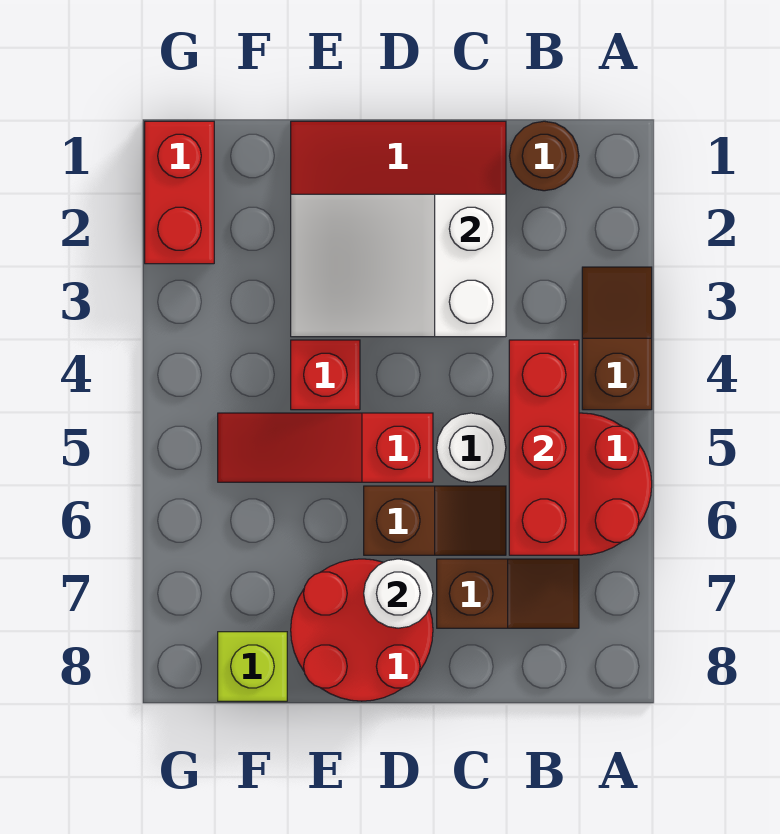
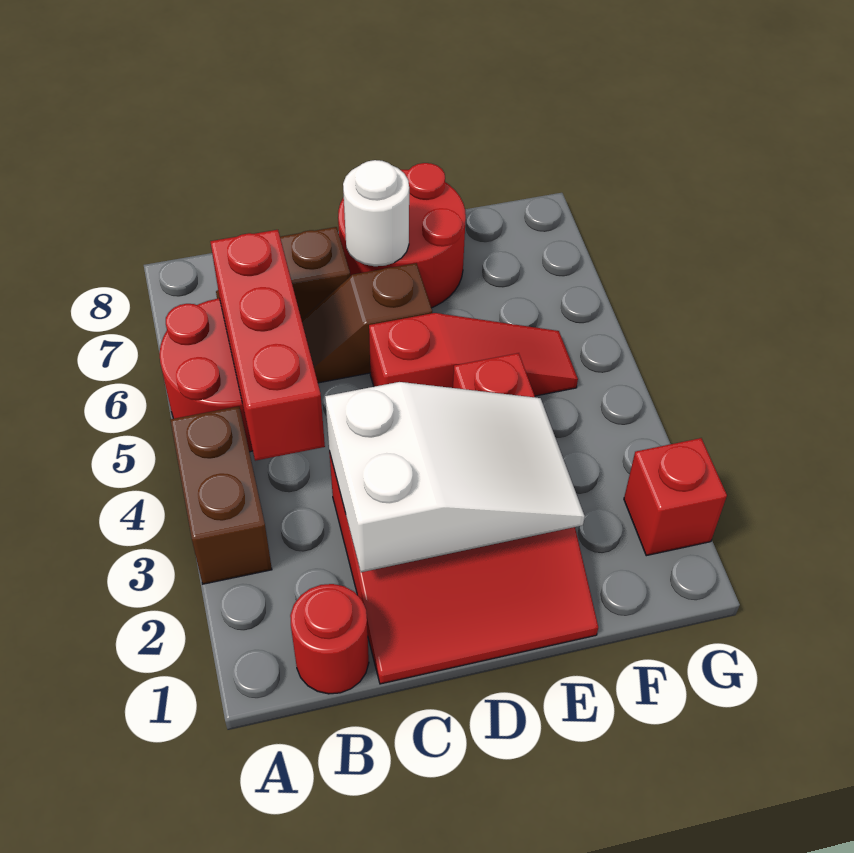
brown slope A3:A4 level 1 top 4 -> brown brick A3:A4 level 1
brown round brick B1 level 1 -> red round brick B1 level 1
white round brick C5 level 1 -> none
lime brick F8 level 1 -> none
red brick G1:G2 level 1 -> red brick G2 level 1

